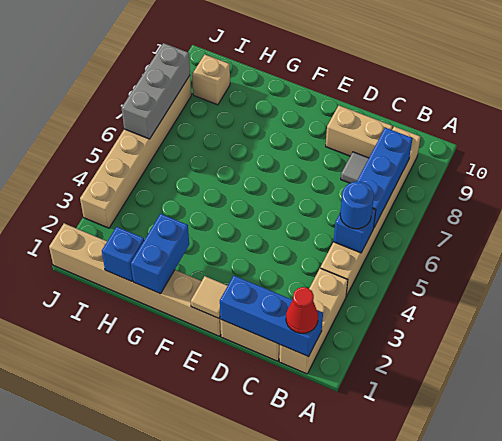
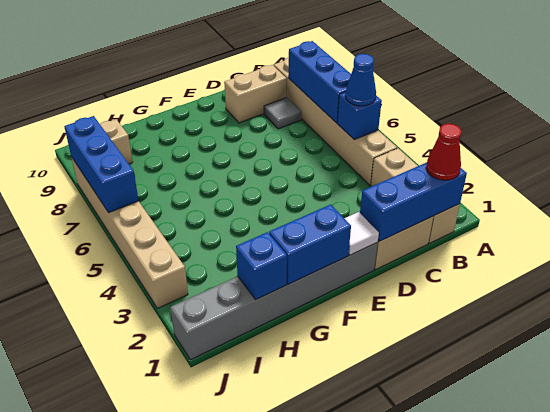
blue round brick B5 level 3 -> blue cone B5 level 3
tan brick E1:J1 level 1 -> grey brick E1:J1 level 1
tan tile E1 level 2 -> white tile E1 level 2
blue brick G1:G2 level 2 -> blue brick F1:G1 level 2
grey brick J6:J8 level 2 -> blue brick J6:J8 level 2

